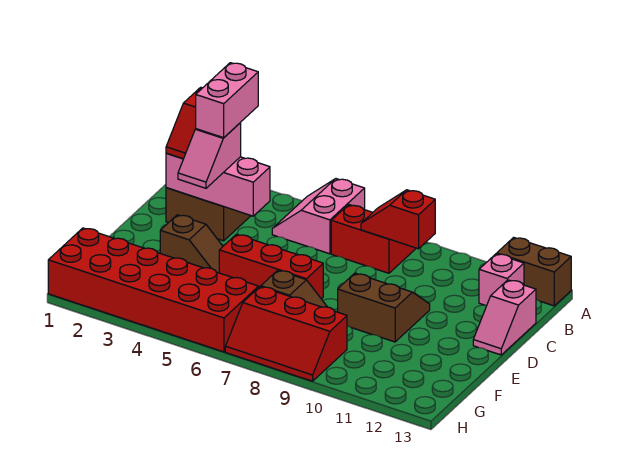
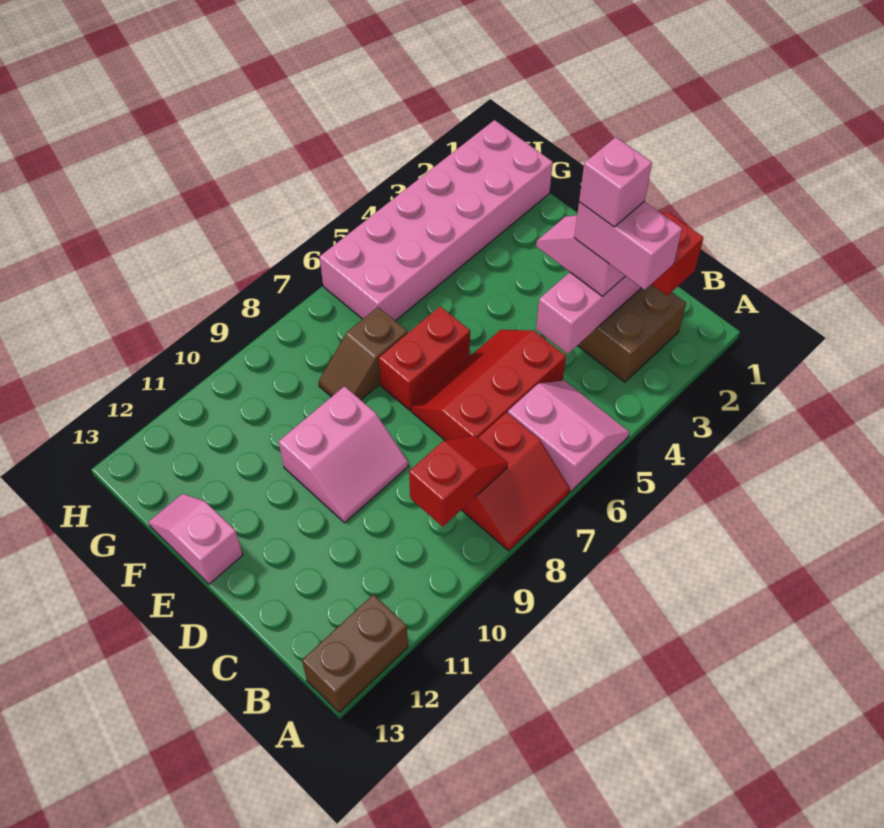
pink brick B12 level 1 -> pink brick C3 level 5
pink slope C13:D13 level 1 top C -> pink slope E13:F13 level 1 top E
brown slope D9:E10 level 1 top E -> pink slope D9:E10 level 1 top E
brown slope E3:E4 level 1 top 3 -> none
red brick E5:E7 level 1 -> red brick E6:E7 level 1
red brick G1:H6 level 1 -> pink brick G1:H6 level 1
red slope G7:H9 level 1 top G -> red slope C5:D7 level 1 top C

